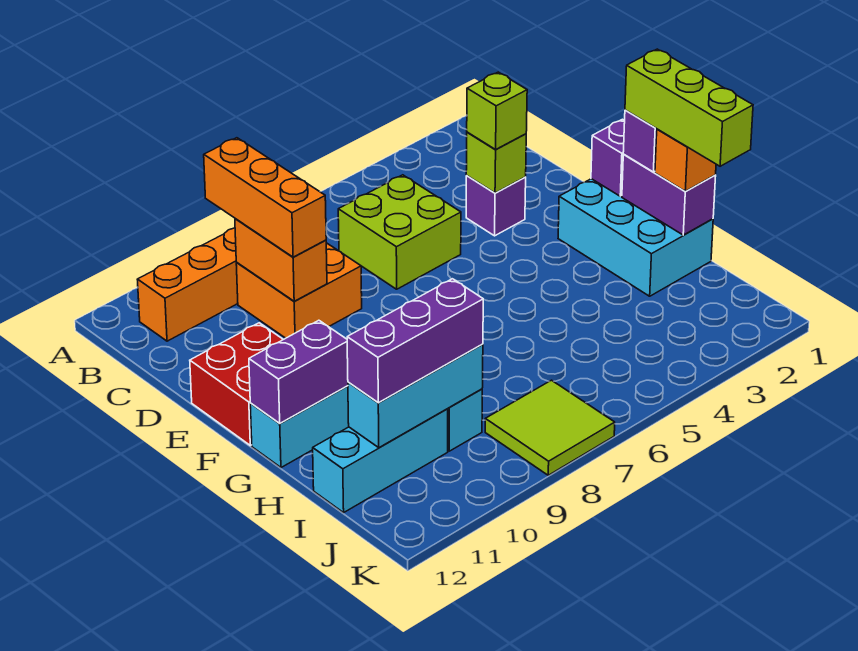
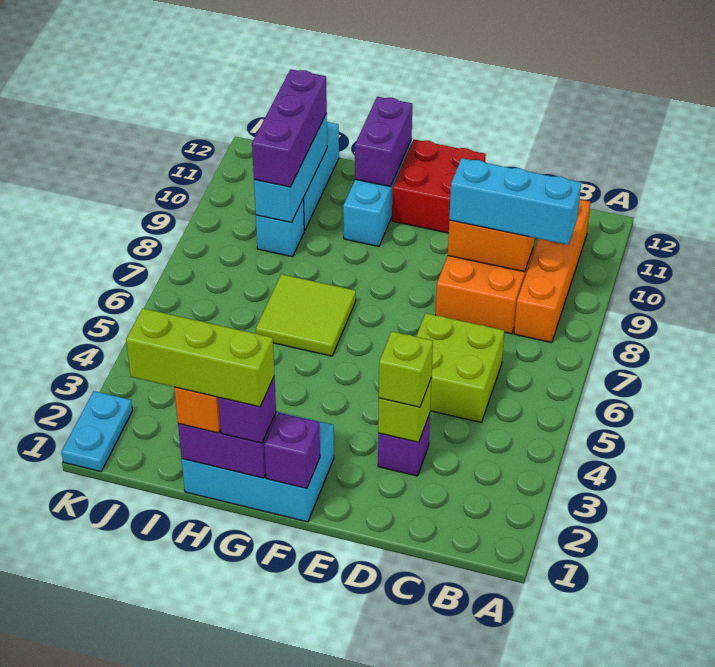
orange brick B9:D9 level 3 -> cyan brick B9:D9 level 3
lime tile J7:K8 level 1 -> lime tile G6:H7 level 1
none -> cyan plate K1:K2 level 1

